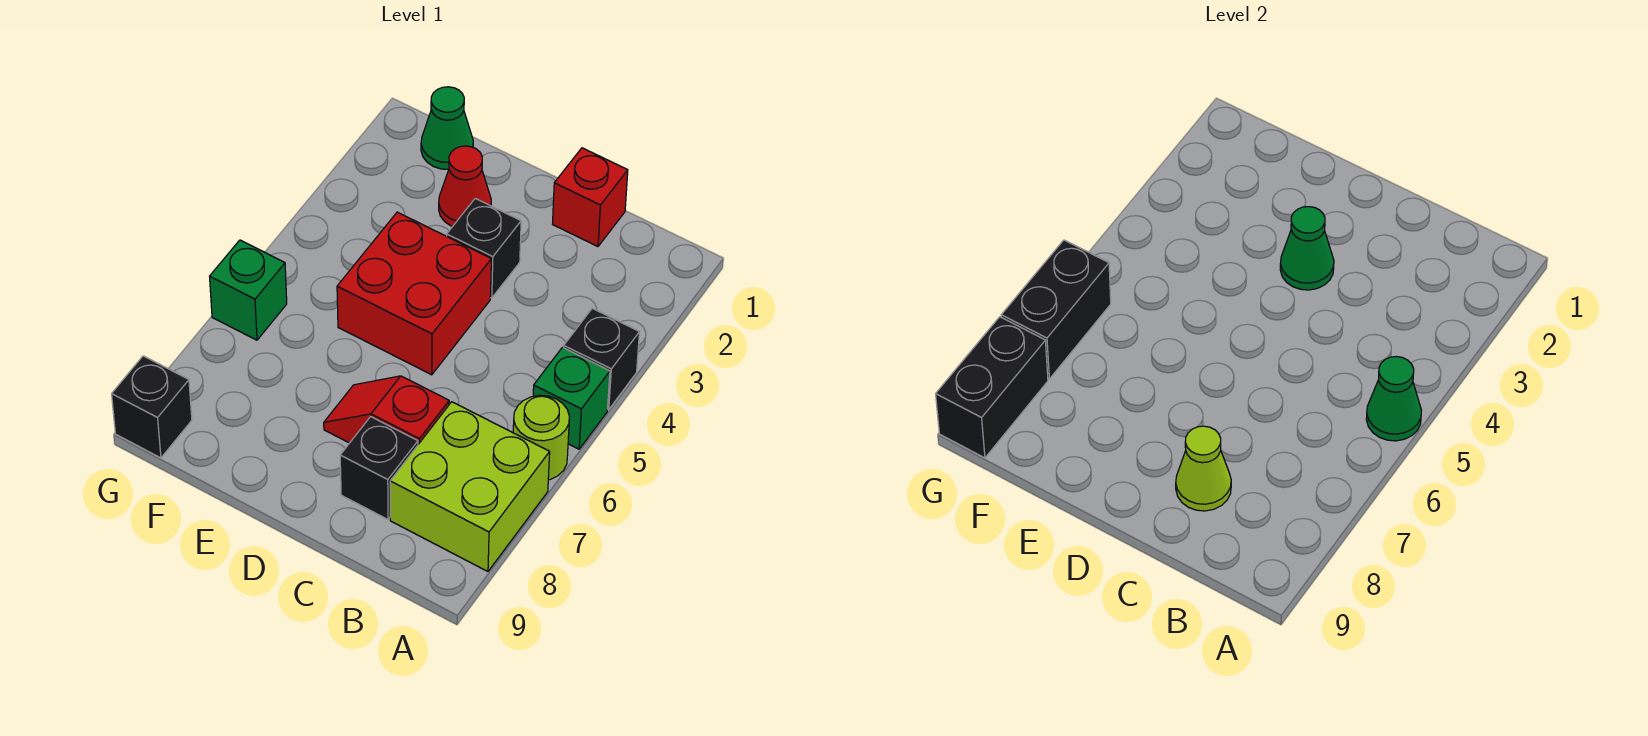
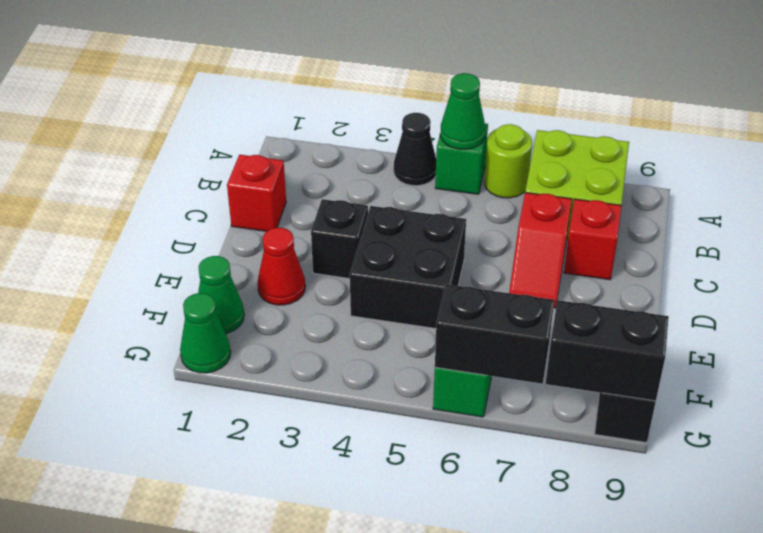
black brick A4 level 1 -> black cone A4 level 1
black brick C8 level 1 -> red brick C8 level 1
lime cone C8 level 2 -> none
green cone D3 level 2 -> green cone G1 level 1
red brick D4:E5 level 1 -> black brick D4:E5 level 1

